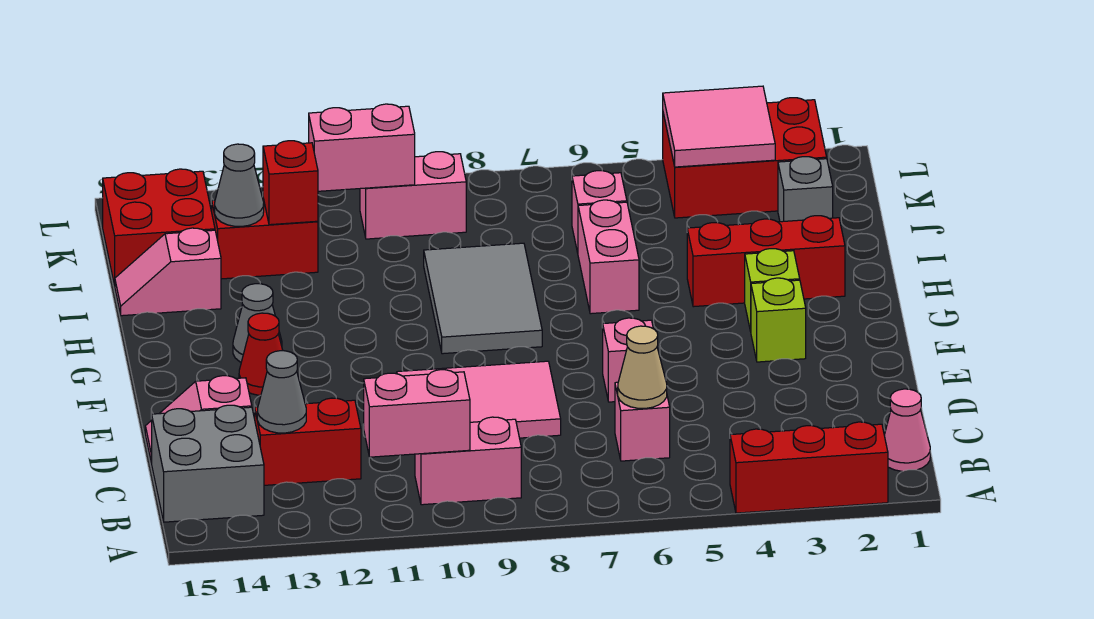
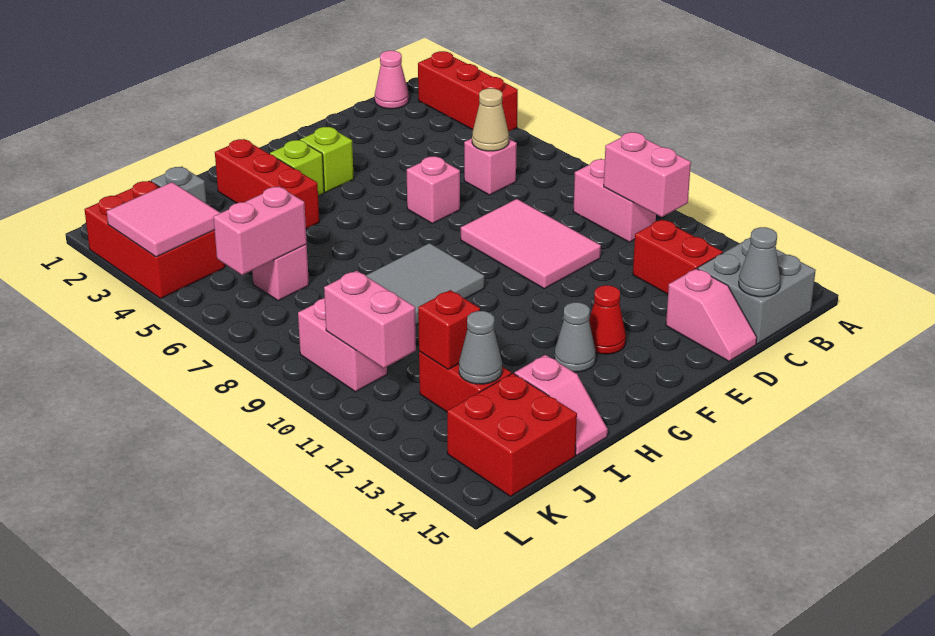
grey cone C13 level 2 -> grey cone C15 level 2
pink brick H6:I6 level 1 -> pink brick J6:K6 level 2

